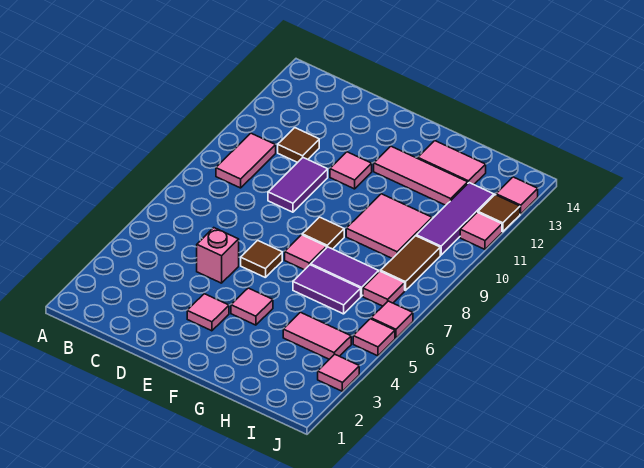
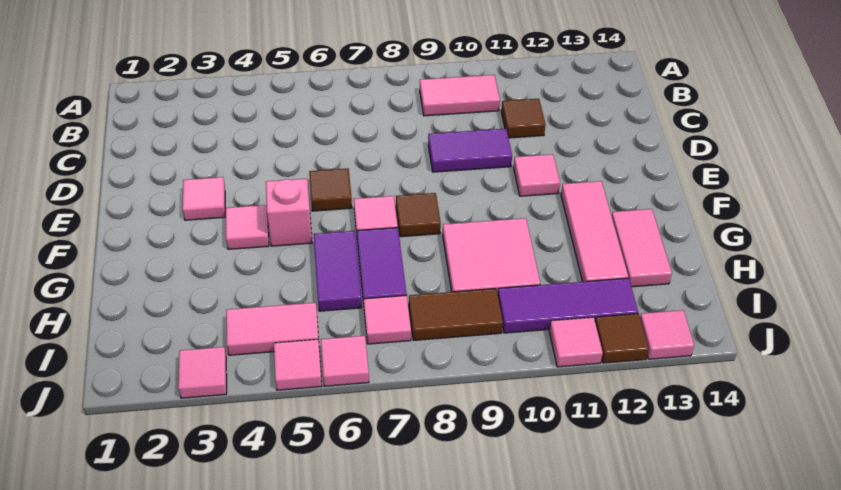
pink brick D5 level 1 -> pink brick F5 level 1
pink tile H4:I4 level 1 -> pink tile I4:I5 level 1

